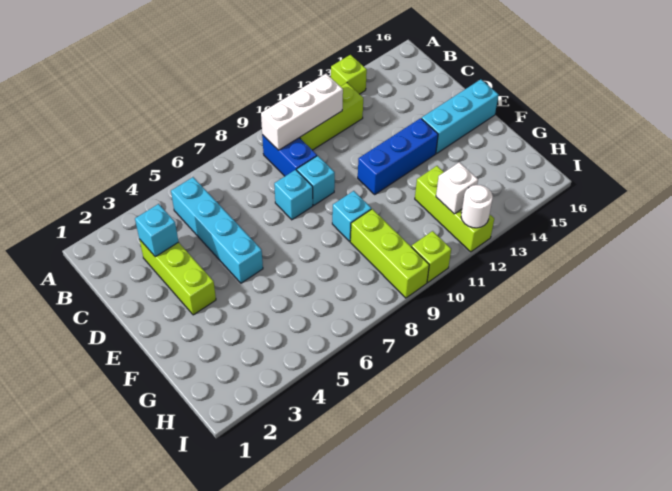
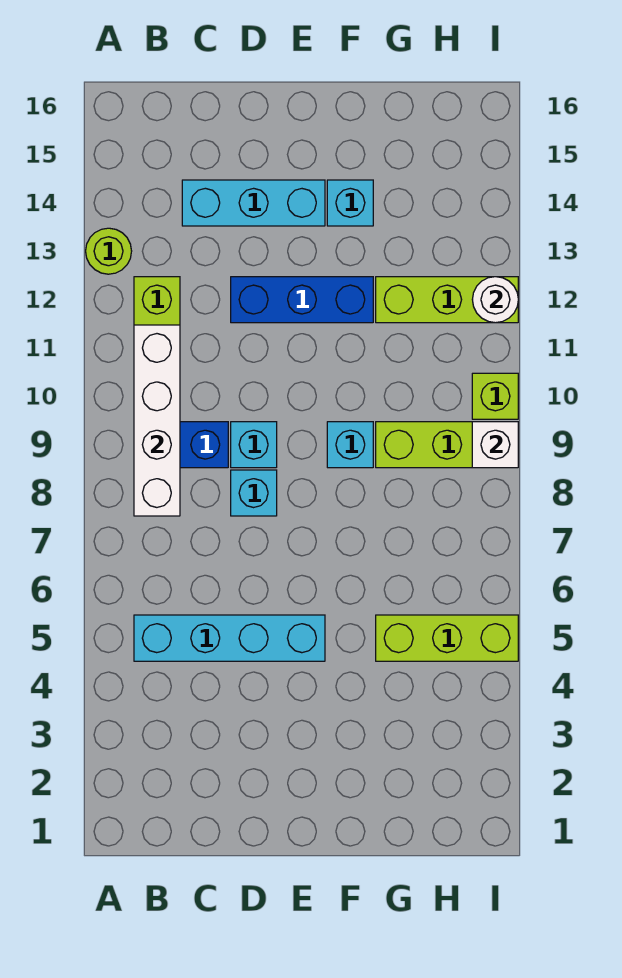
lime brick A13 level 1 -> lime round brick A13 level 1
white brick B9:B11 level 2 -> white brick B8:B11 level 2
lime brick C3:E3 level 1 -> lime brick G5:I5 level 1
cyan brick C3 level 2 -> cyan brick F14 level 1
blue brick E11:E13 level 1 -> blue brick D12:F12 level 1
cyan brick E14:E16 level 1 -> cyan brick C14:E14 level 1
white brick H12 level 2 -> white brick I9 level 2

